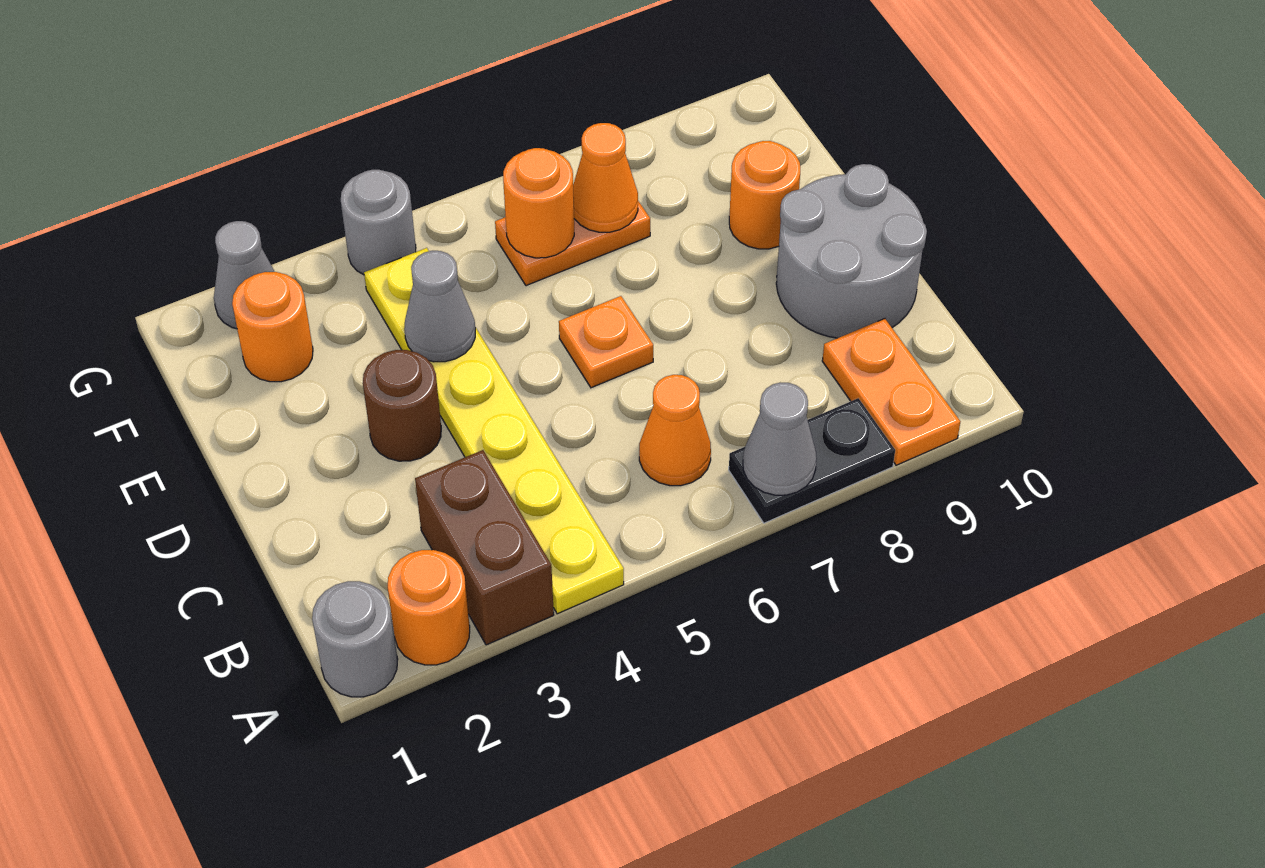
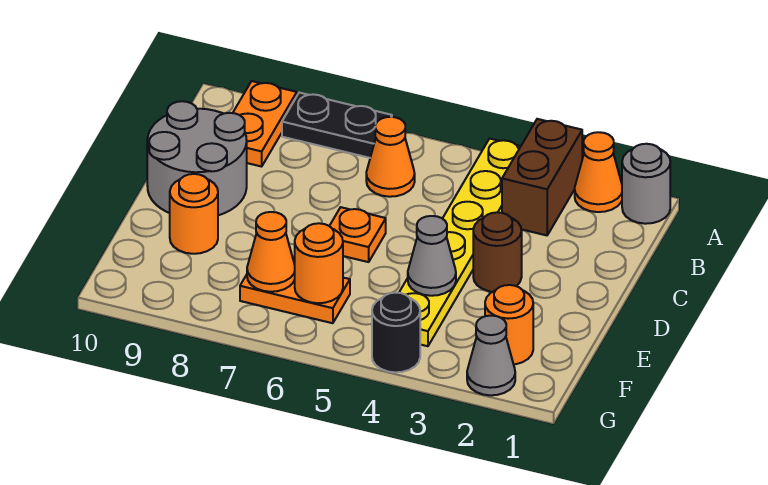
orange round brick A2 level 1 -> orange cone A2 level 1
grey cone A7 level 2 -> none
grey round brick G4 level 1 -> black round brick G4 level 1

